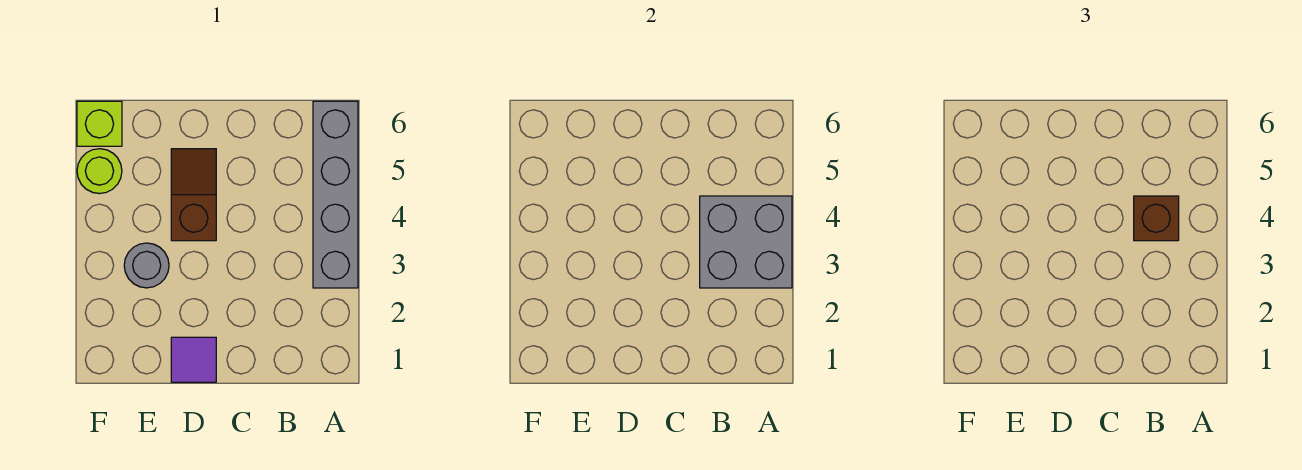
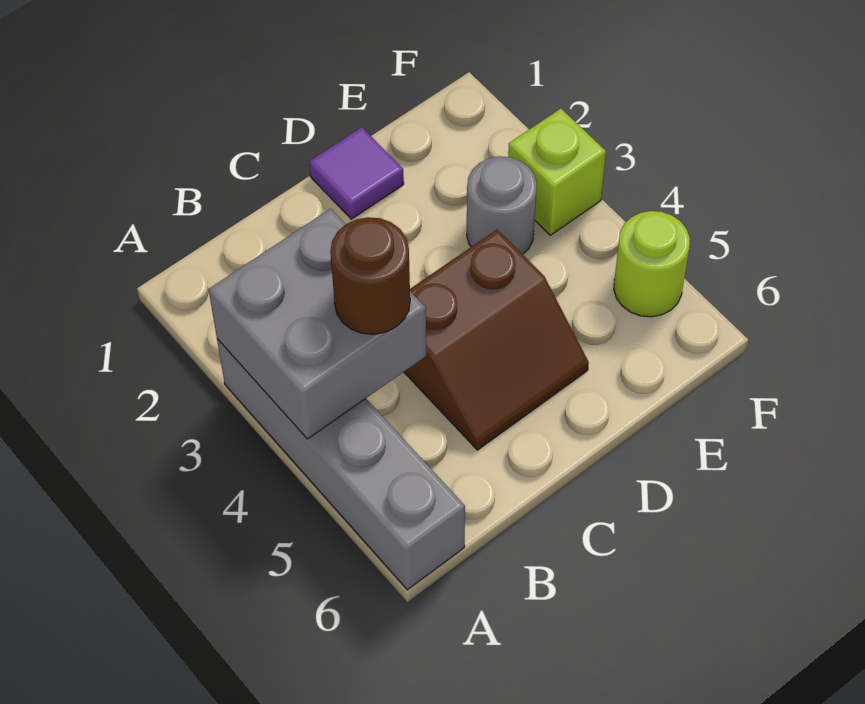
brown brick B4 level 3 -> brown round brick B4 level 3
brown slope D4:D5 level 1 top 4 -> brown slope C4:D5 level 1 top 4
lime brick F6 level 1 -> lime brick F3 level 1

